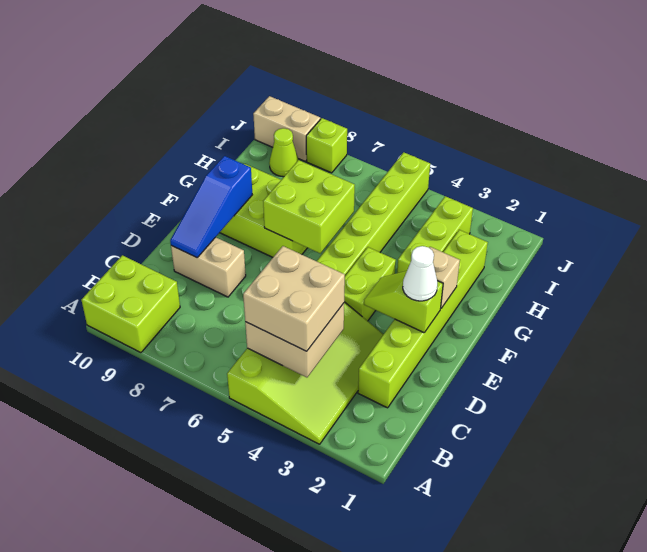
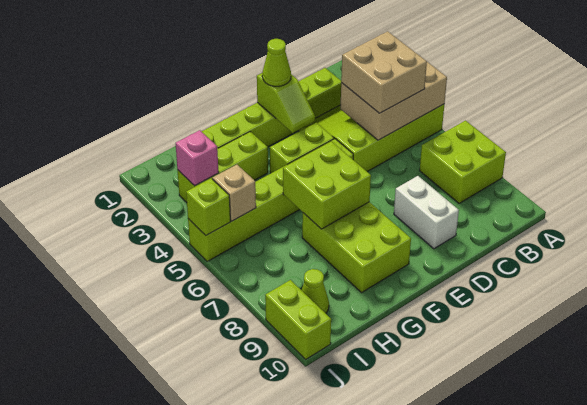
lime brick A9:B10 level 1 -> lime brick A7:B8 level 1
tan brick B4:C5 level 2 -> tan brick A4:C5 level 2
tan brick D8:D9 level 1 -> white brick D8:D9 level 1
blue slope D9:F9 level 2 top F -> none
white cone E2 level 3 -> lime cone E2 level 3
tan brick F2 level 2 -> tan brick I5 level 2
none -> pink brick I3 level 2
lime brick J8 level 1 -> lime brick J5 level 2
tan brick J9:J10 level 1 -> lime brick J9:J10 level 1

